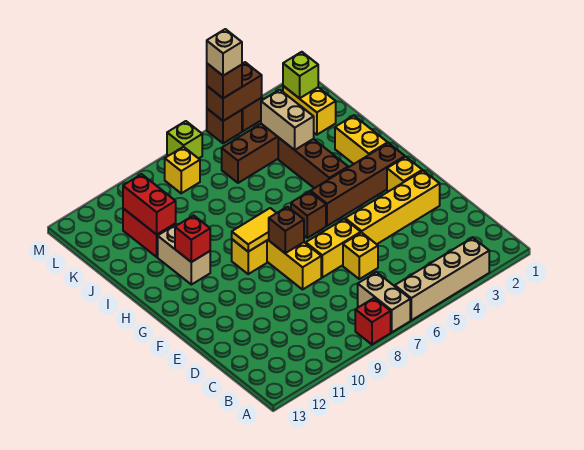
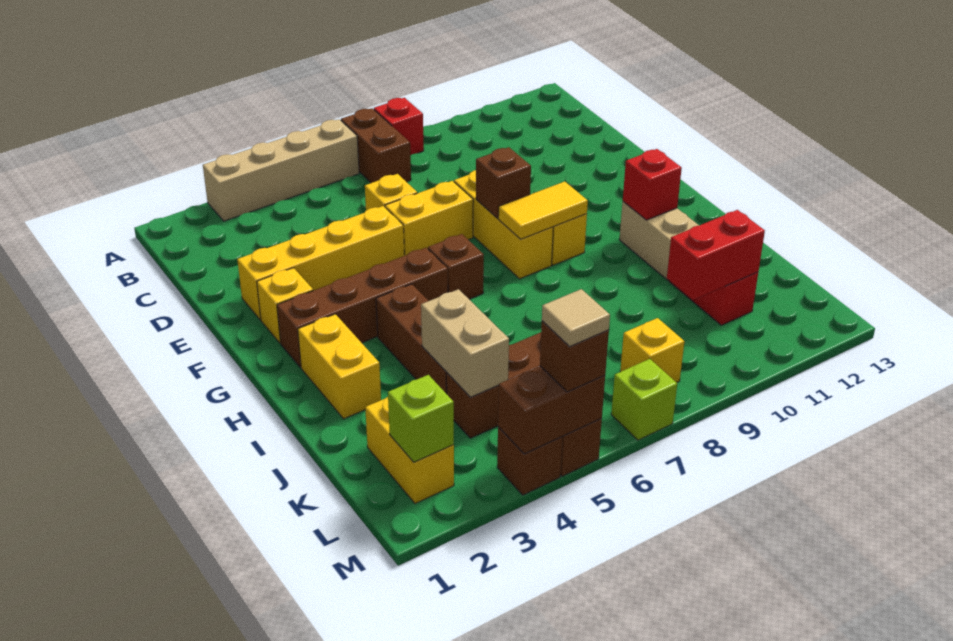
tan brick A7:B7 level 1 -> brown brick A7:B7 level 1
red brick J11:K11 level 2 -> red brick K10:K11 level 2
tan brick M5 level 4 -> tan tile M5 level 4

